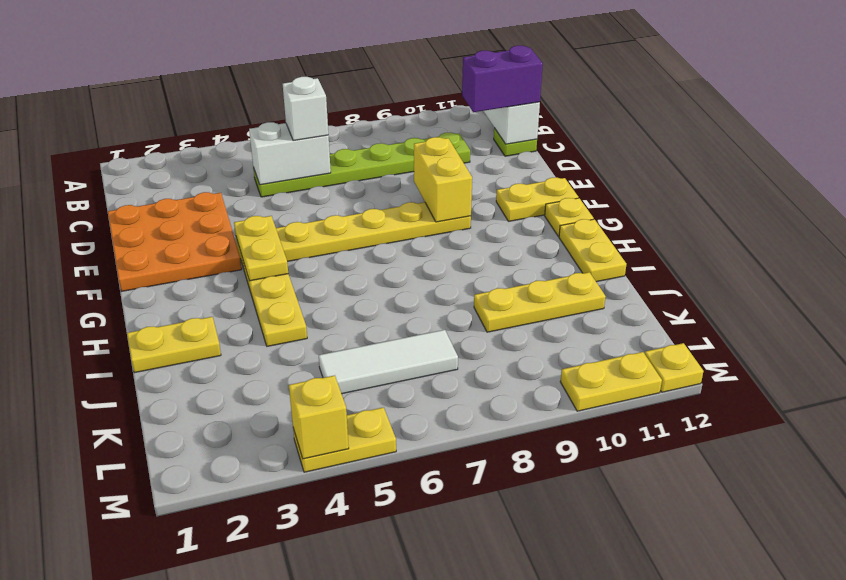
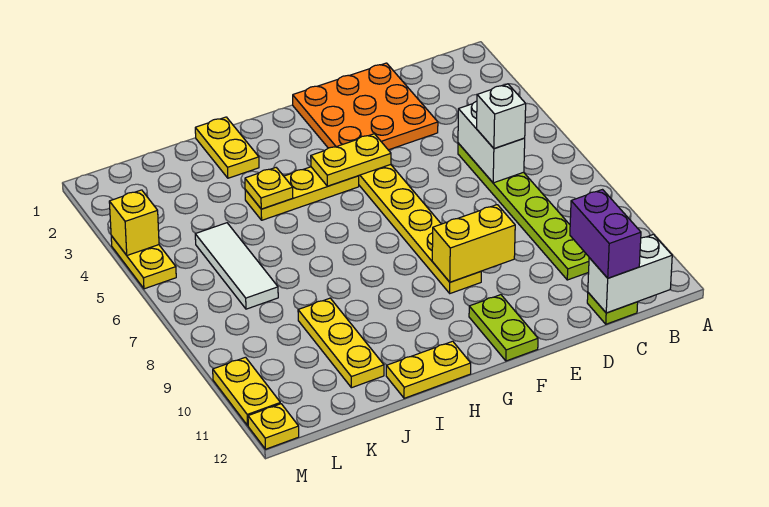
yellow plate F11:F12 level 1 -> lime plate F11:F12 level 1
yellow plate G12 level 1 -> yellow plate I4 level 2

